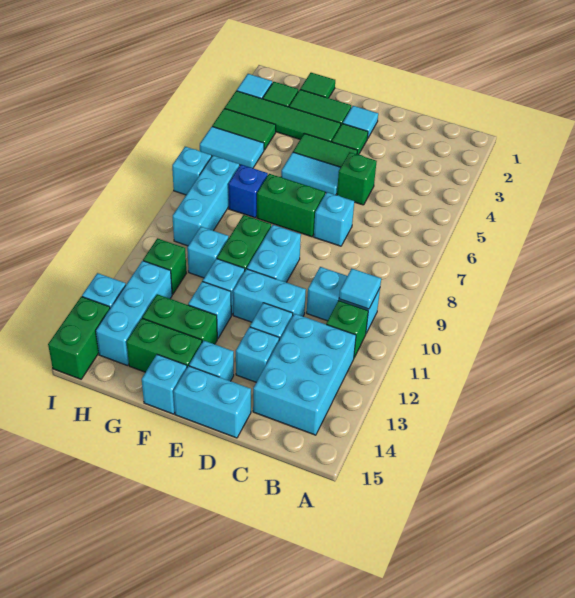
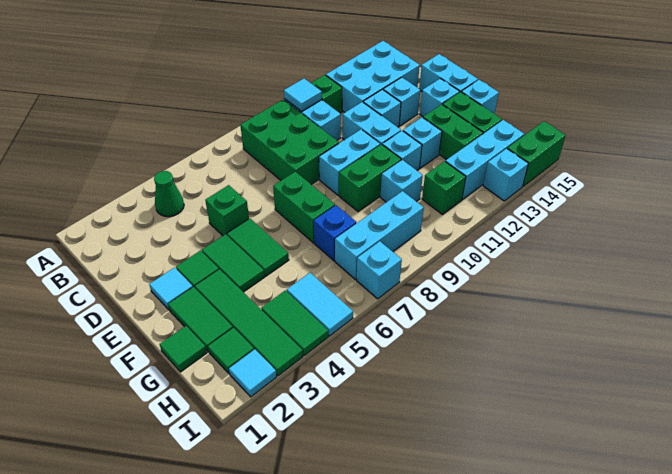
none -> green cone B4 level 1
none -> green brick B8:D9 level 1
cyan brick D7 level 1 -> none
cyan tile E5:F5 level 1 -> green tile E5:F5 level 1

